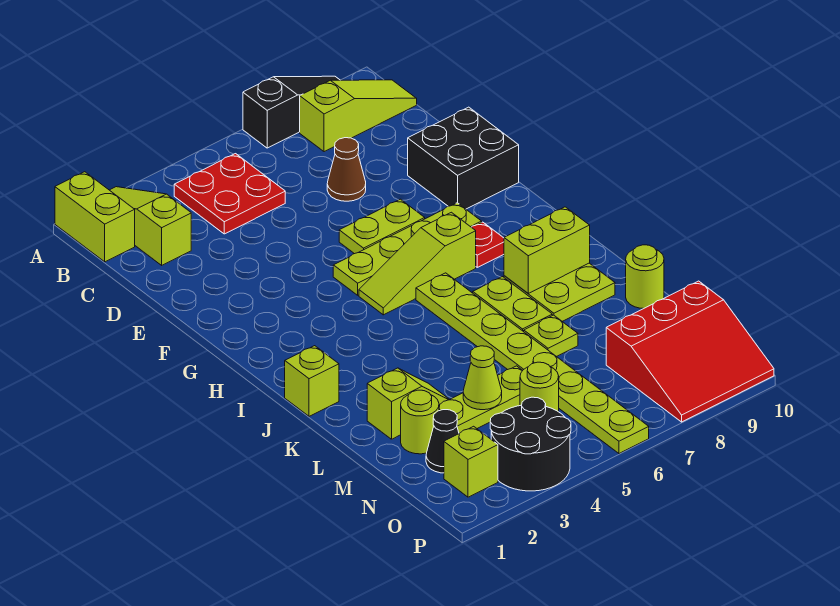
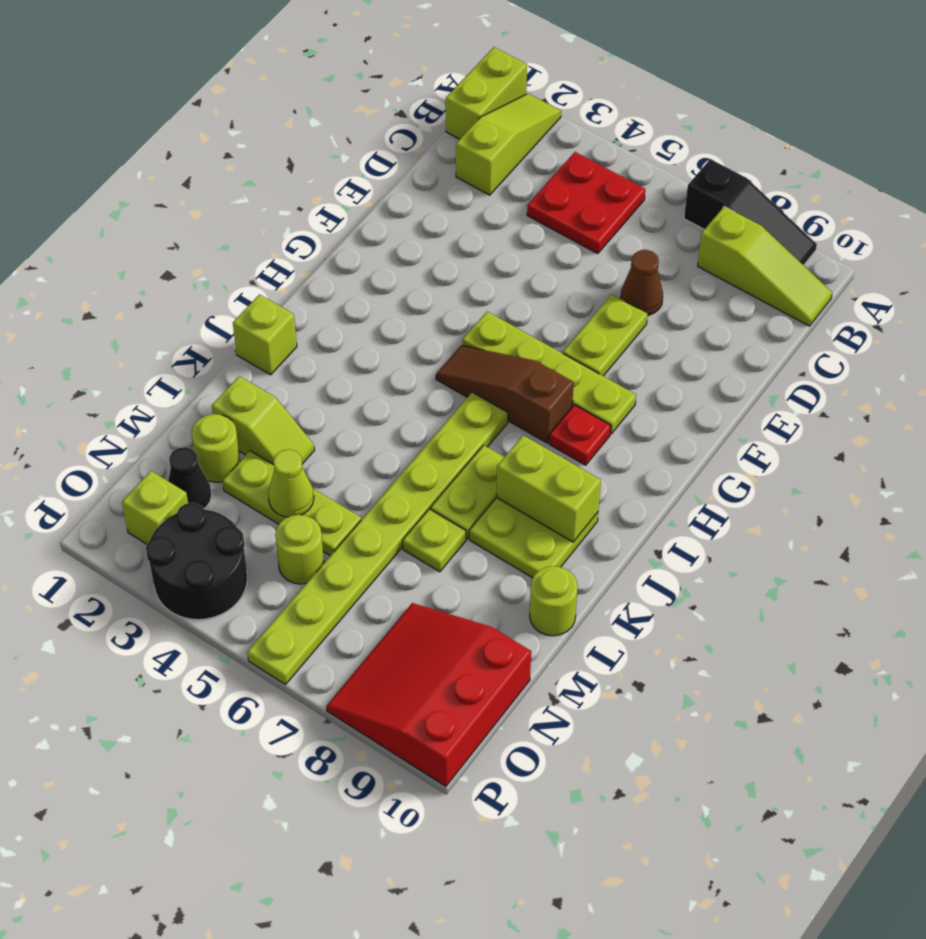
black brick E9:F10 level 1 -> none
lime plate F6:F7 level 1 -> lime plate E7:F7 level 1
lime slope H5:H7 level 1 top 7 -> brown slope H5:H7 level 1 top 7
red slope N8:P10 level 1 top N -> red slope N8:P10 level 1 top 10

